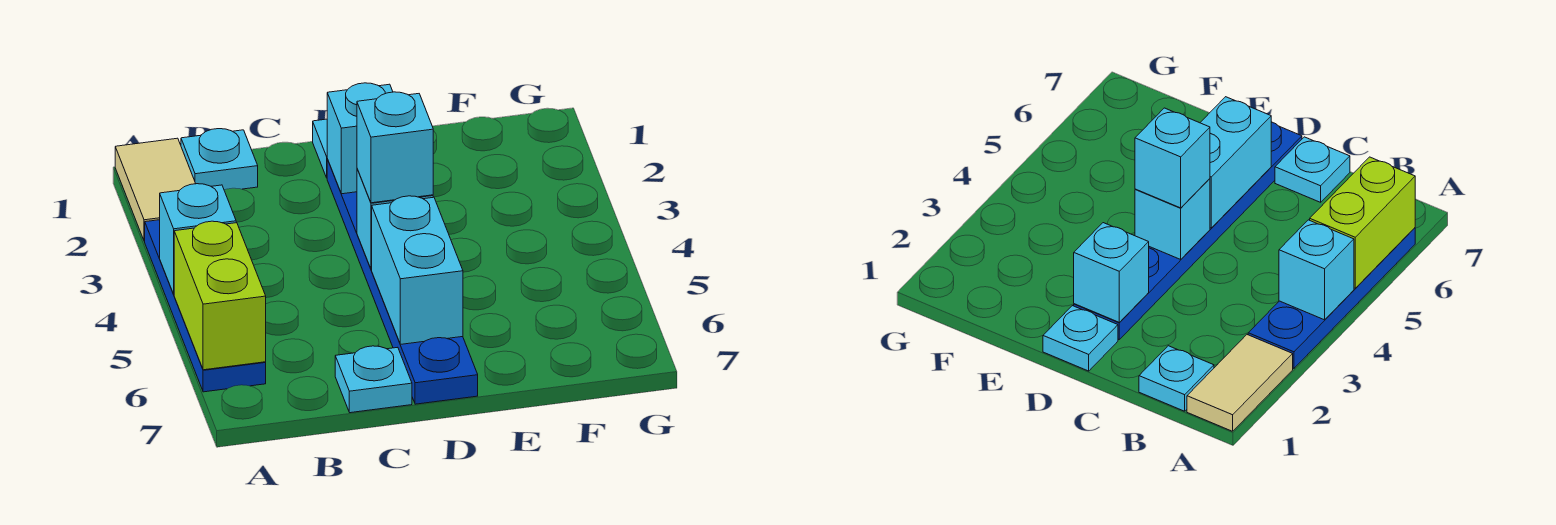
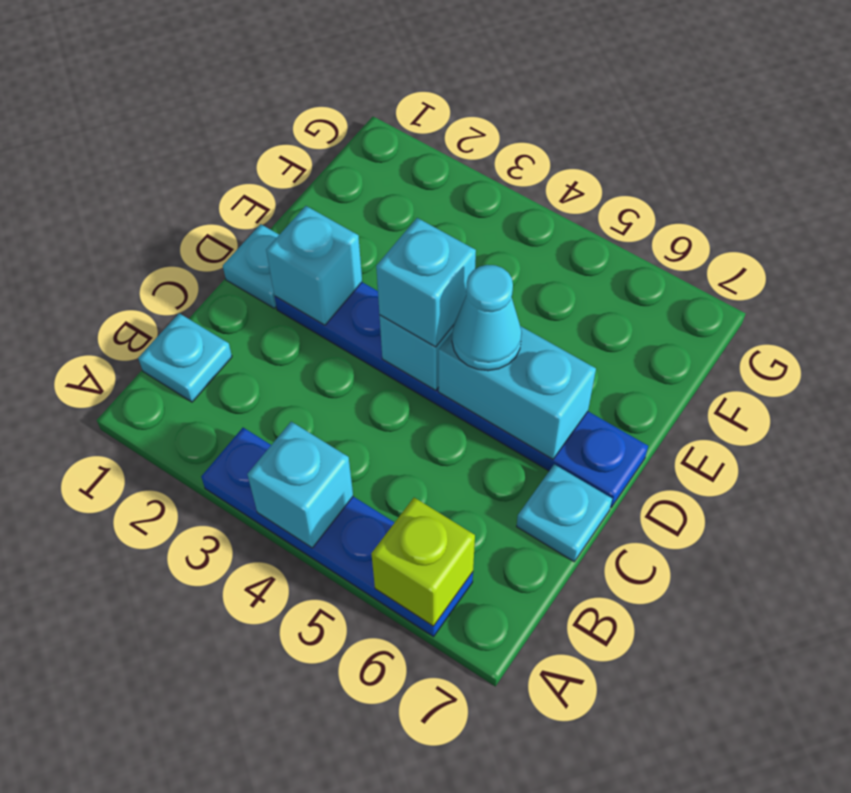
tan tile A1:A2 level 1 -> none
lime brick A5:A6 level 2 -> lime brick A6 level 2
none -> cyan cone D5 level 3

